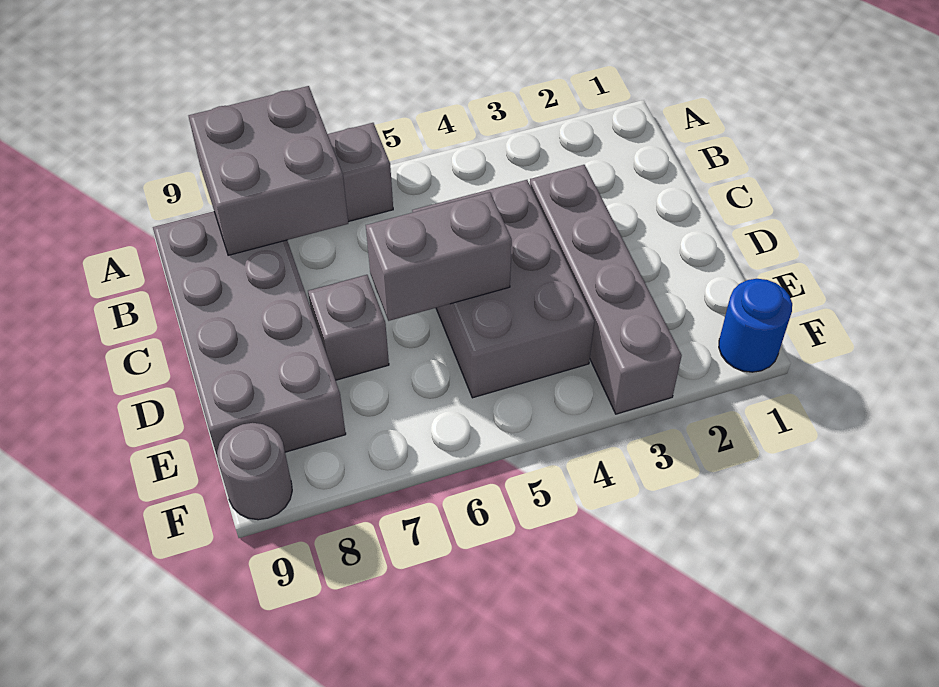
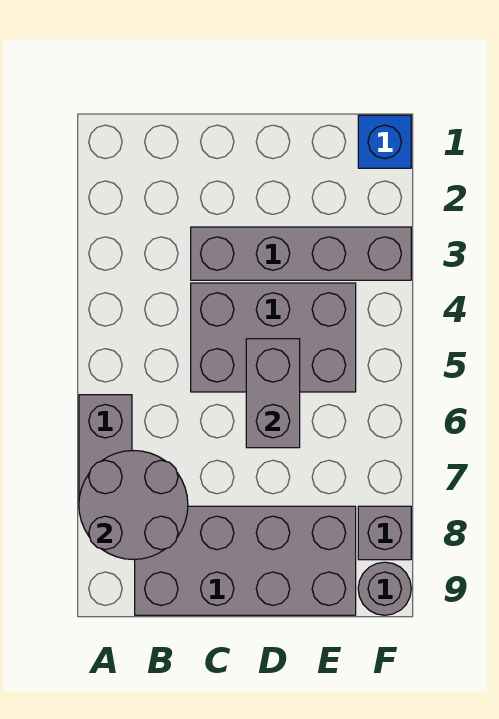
grey brick A7:B8 level 2 -> grey round brick A7:B8 level 2
grey brick D7 level 1 -> grey brick F8 level 1
blue round brick F1 level 1 -> blue brick F1 level 1

